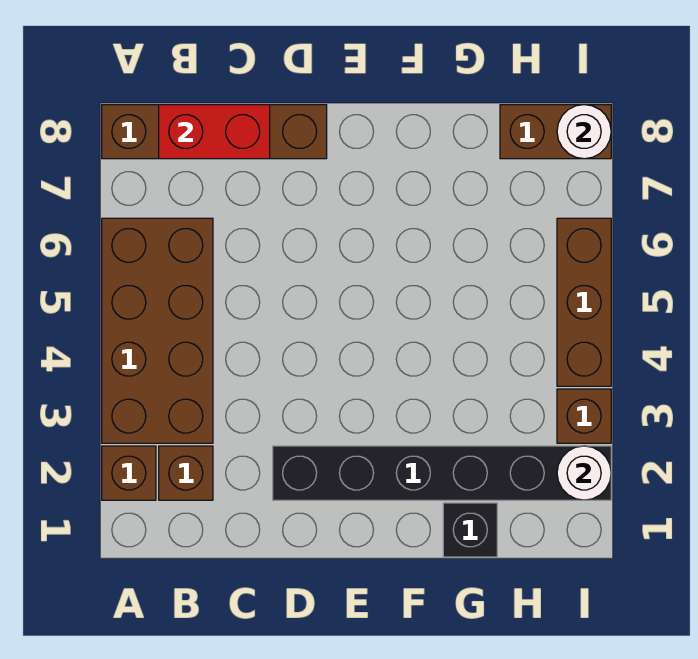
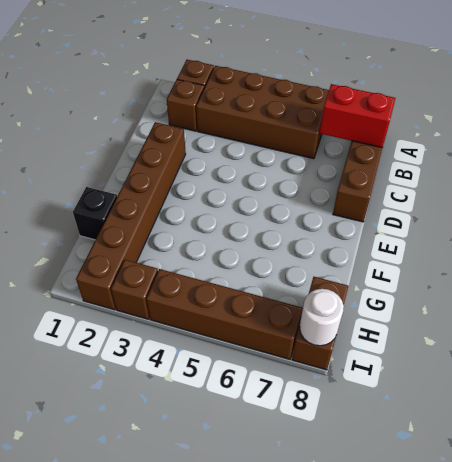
red brick B8:C8 level 2 -> red brick B7:B8 level 2
black brick D2:I2 level 1 -> brown brick D2:I2 level 1
white round brick I2 level 2 -> none
brown brick I4:I6 level 1 -> brown brick I4:I7 level 1

